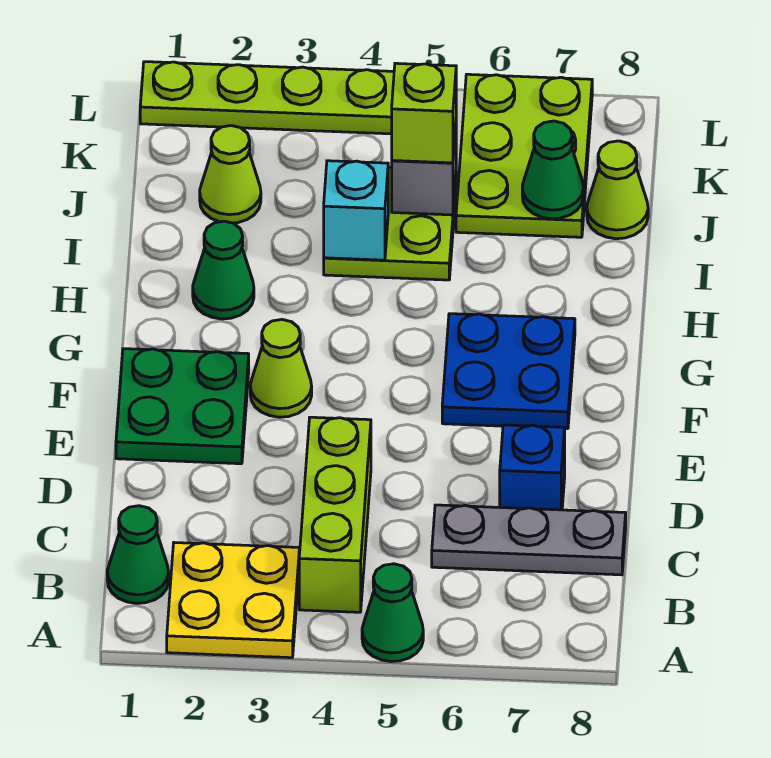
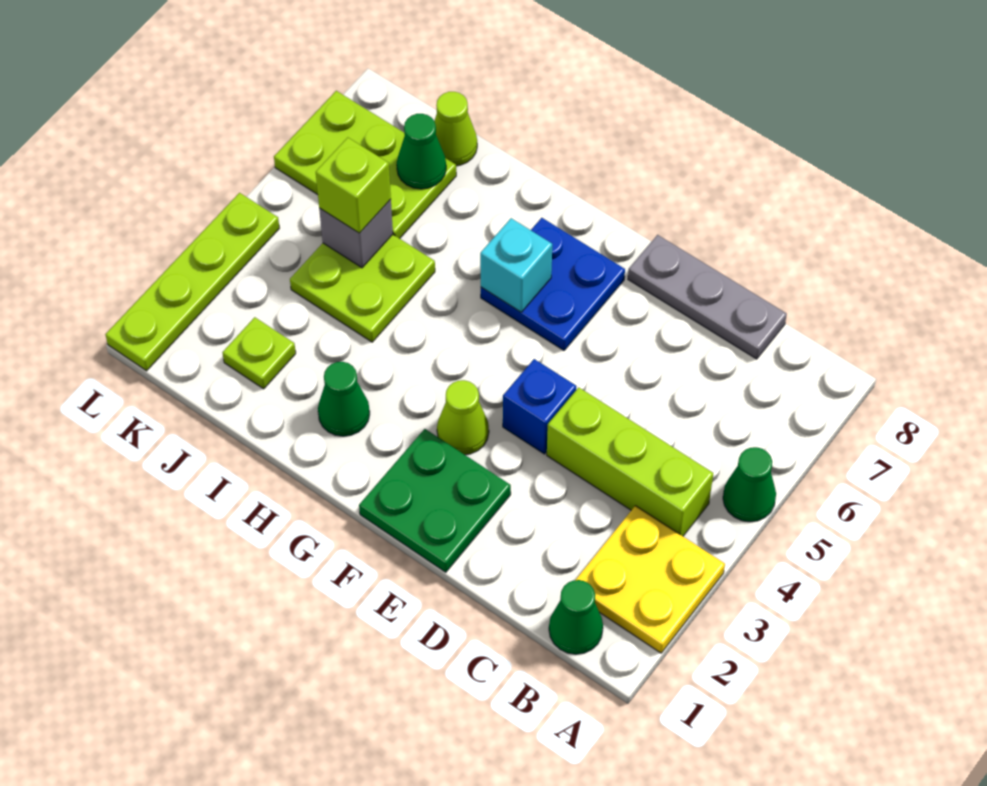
grey plate C6:C8 level 1 -> grey plate C8:E8 level 1
blue brick D7 level 1 -> blue brick E4 level 1
cyan brick I4 level 2 -> cyan brick G6 level 2
lime cone J2 level 1 -> lime plate J2 level 1

